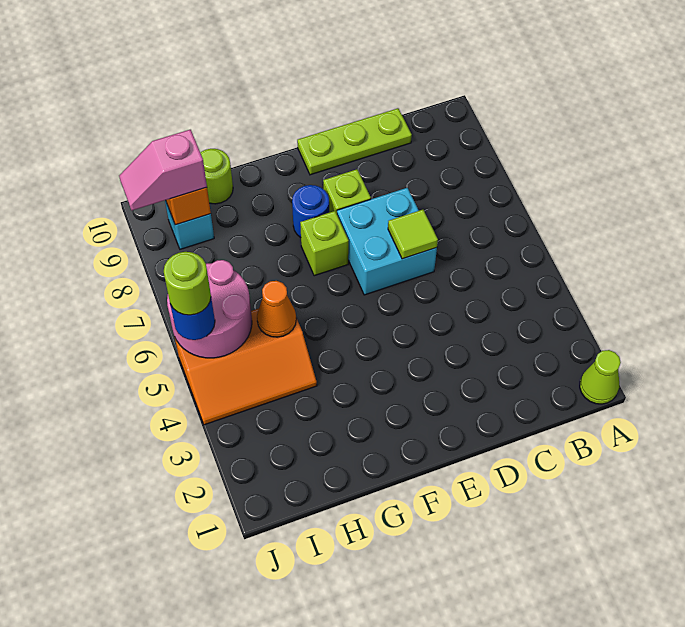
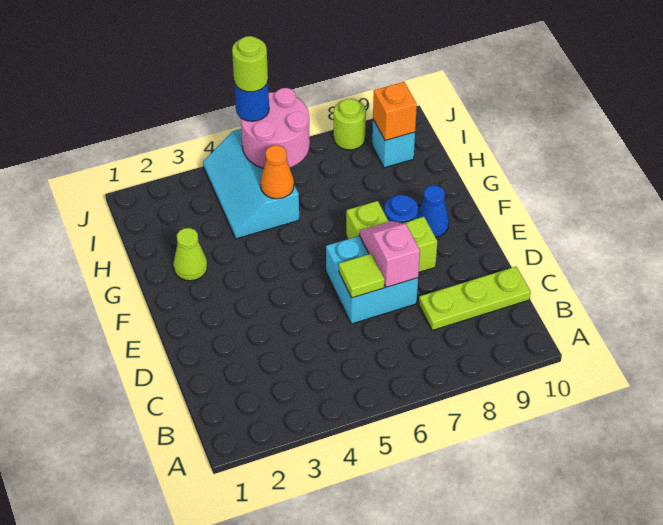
lime cone A1 level 1 -> lime cone G2 level 1
lime plate C10:E10 level 1 -> lime plate C8:C10 level 1
none -> blue cone F9 level 1
orange slope H4:J5 level 1 top 5 -> cyan slope H4:J5 level 1 top 5
lime round brick H10 level 1 -> lime round brick J8 level 1
pink slope I9:J9 level 3 top I -> pink slope D7:E7 level 2 top D

